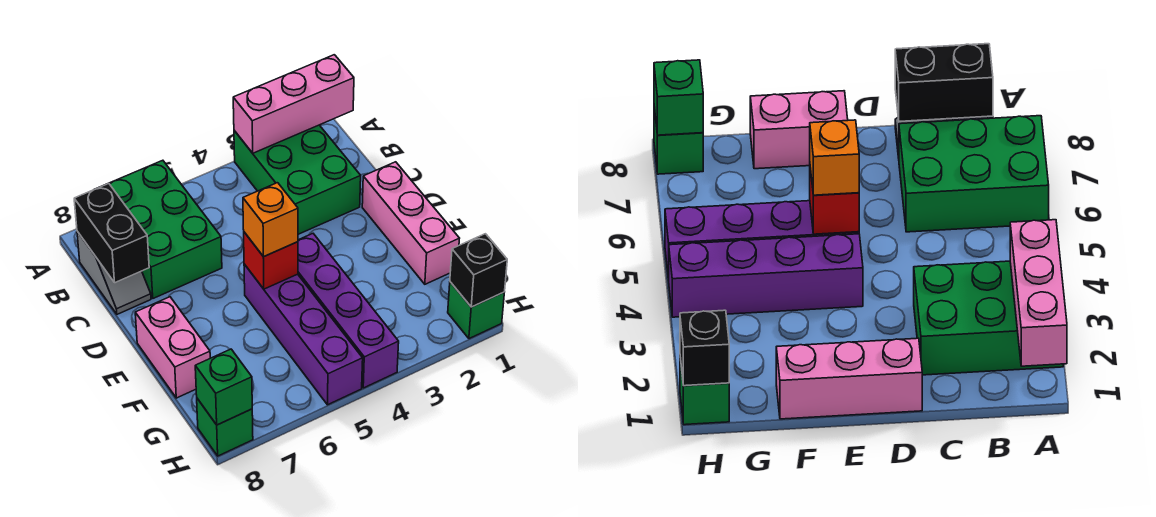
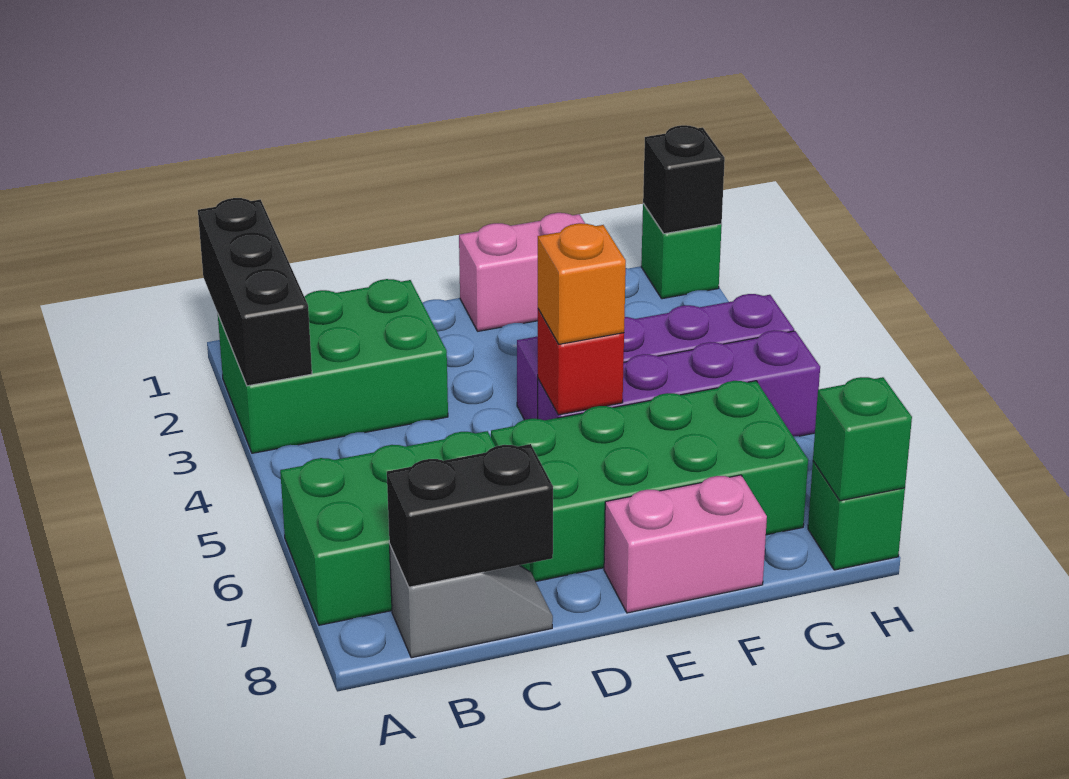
pink brick A1:A3 level 2 -> black brick A1:A3 level 2
pink brick D1:F1 level 1 -> pink brick E1:F1 level 1
none -> green brick D6:G7 level 1

